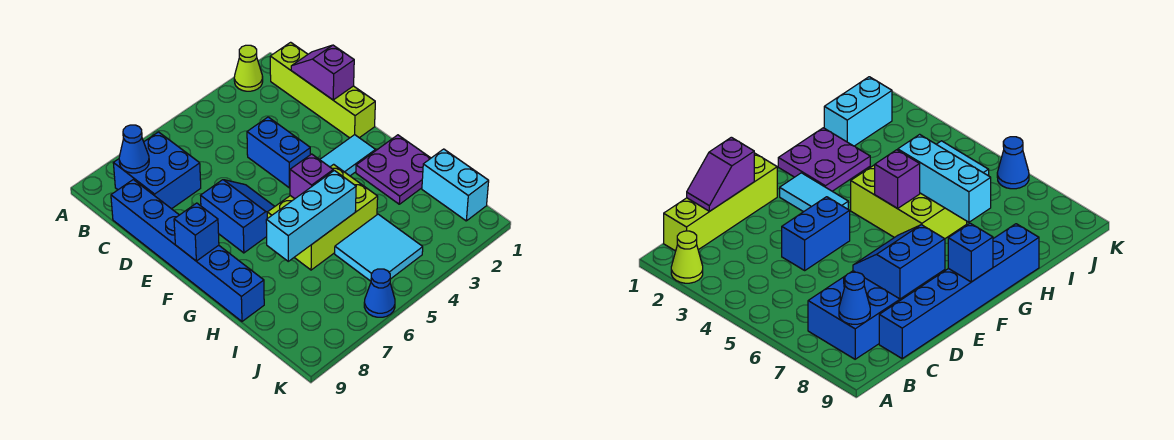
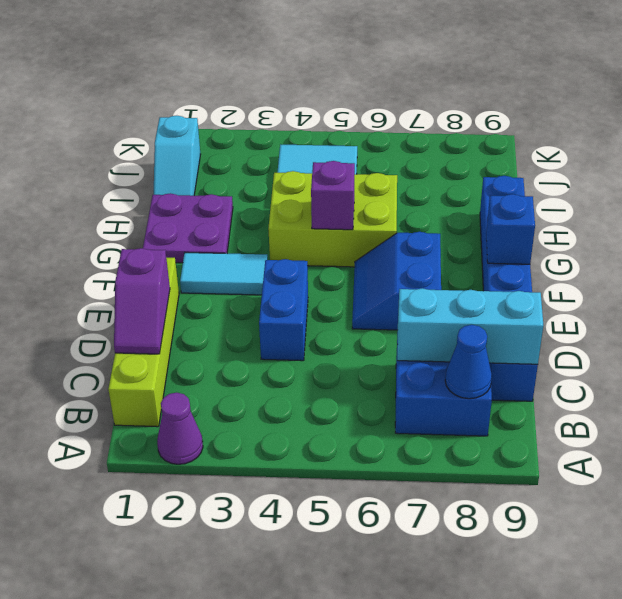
lime cone A2 level 1 -> purple cone A2 level 1
cyan brick H5:H7 level 2 -> cyan brick C7:C9 level 2
cyan brick I1:J1 level 1 -> cyan slope I1:J1 level 1 top J
blue cone K6 level 1 -> none

